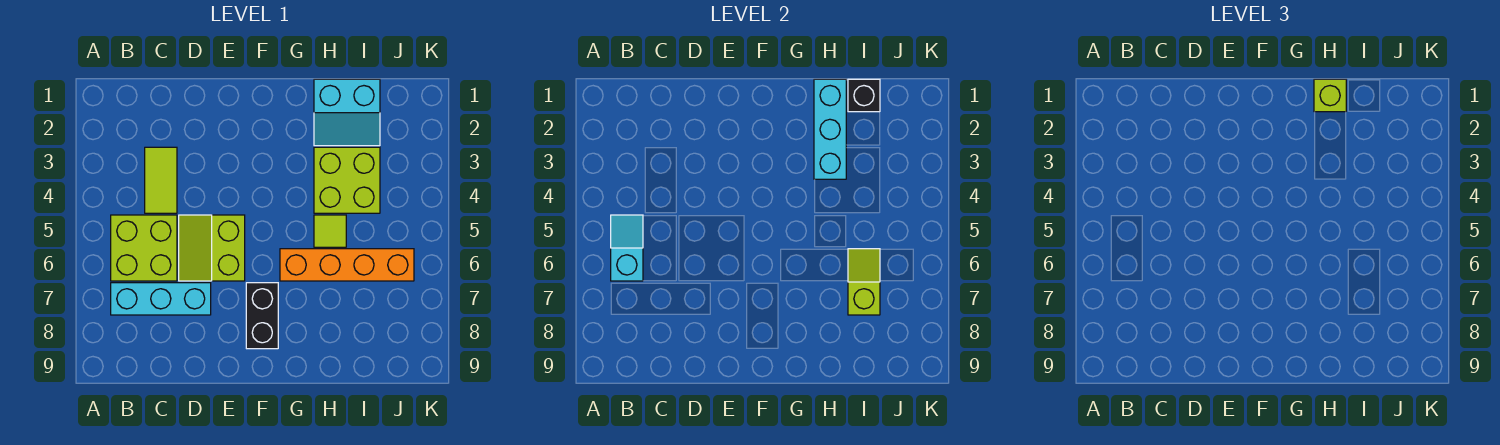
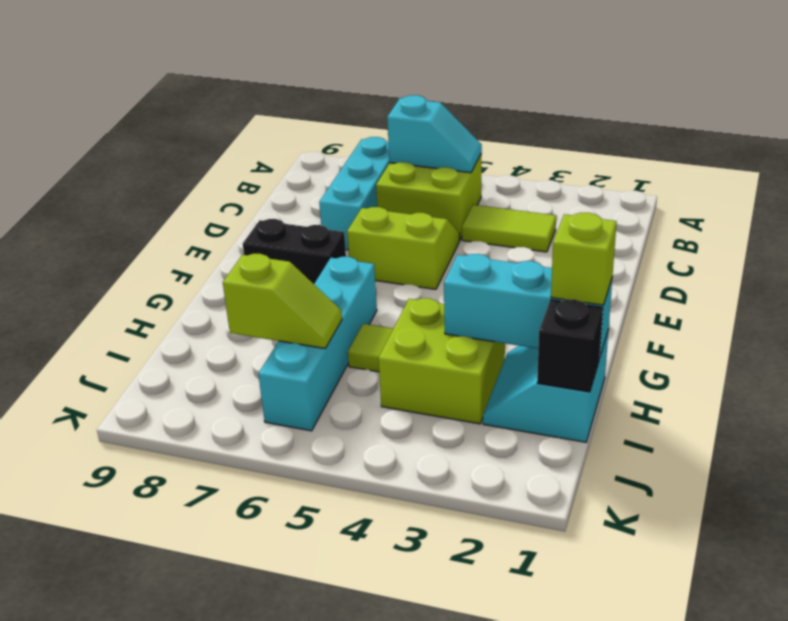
orange brick G6:J6 level 1 -> cyan brick G6:J6 level 1

